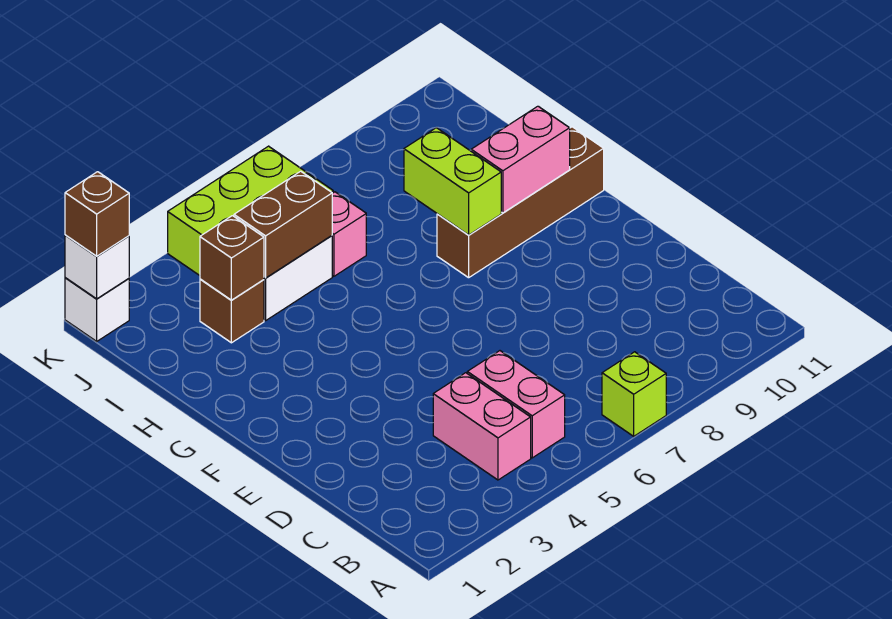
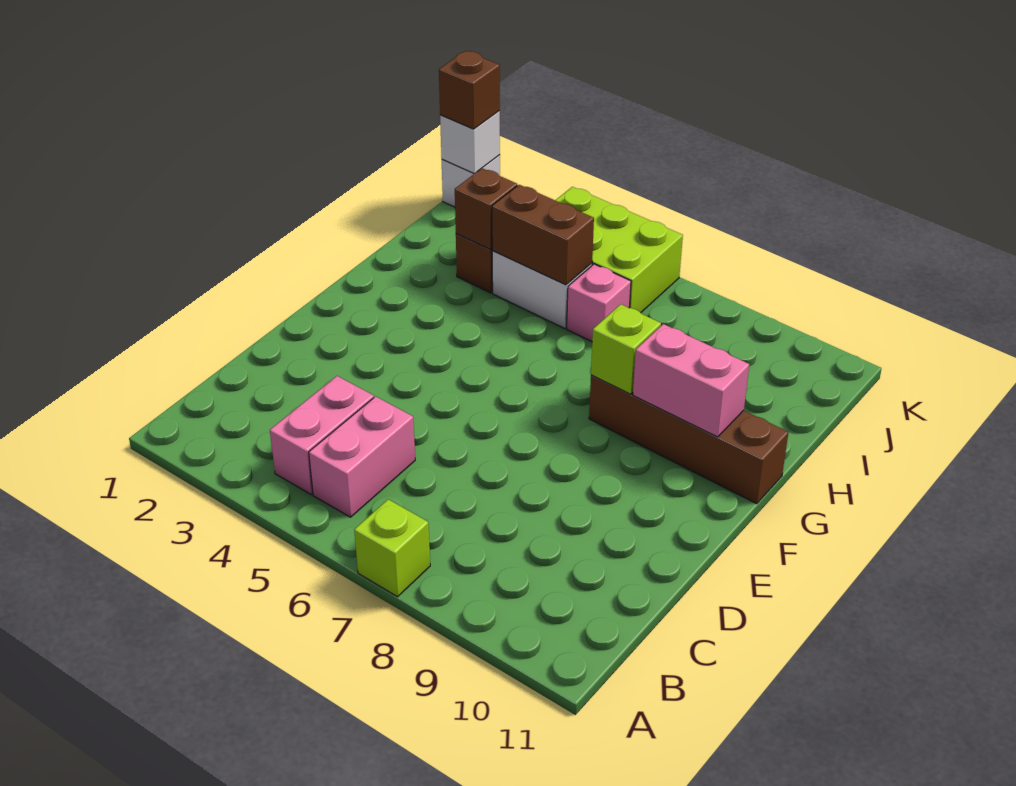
lime brick G8:H8 level 2 -> lime brick G8 level 2

